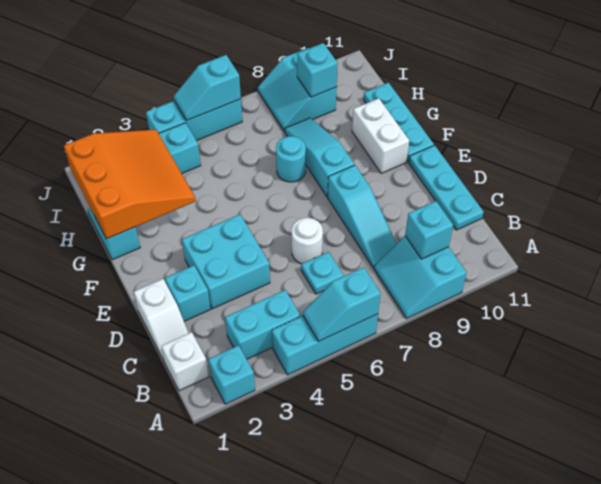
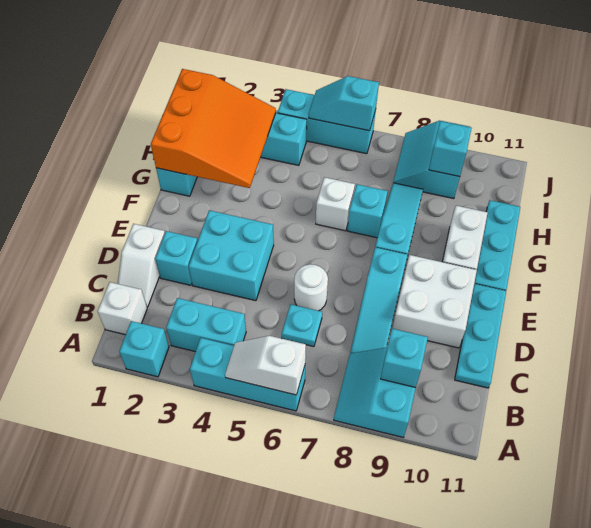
cyan slope A5:A6 level 2 top 6 -> white slope A5:A6 level 2 top 6
none -> white brick D9:E10 level 1
none -> white brick G6 level 1
cyan round brick G7 level 1 -> cyan brick G7 level 1

